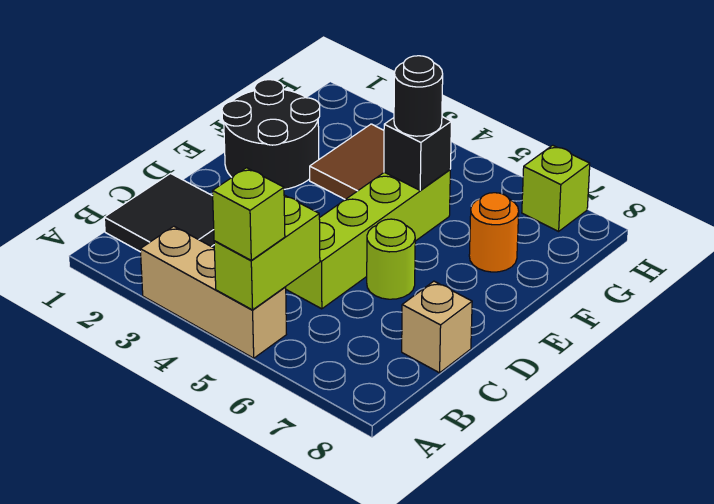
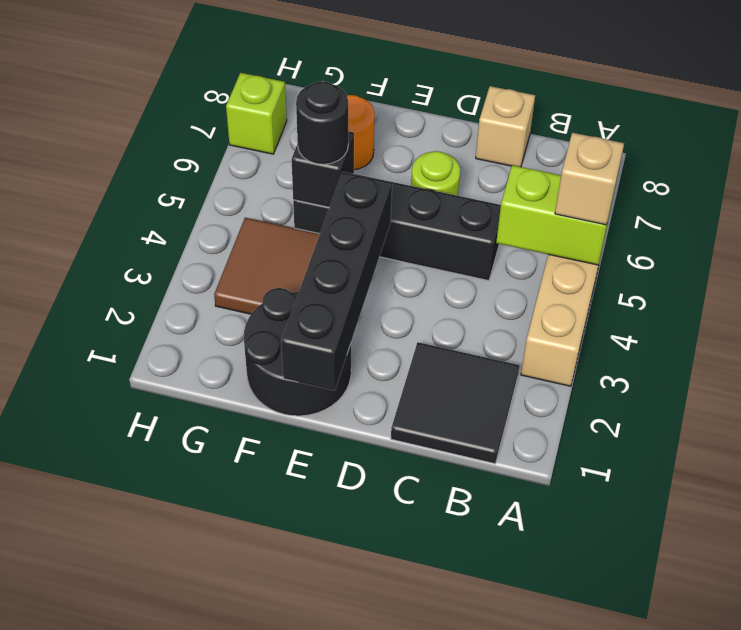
lime brick A5 level 3 -> tan brick A5 level 3
lime brick C5:F5 level 1 -> black brick C5:F5 level 1
none -> black brick E1:E4 level 2

